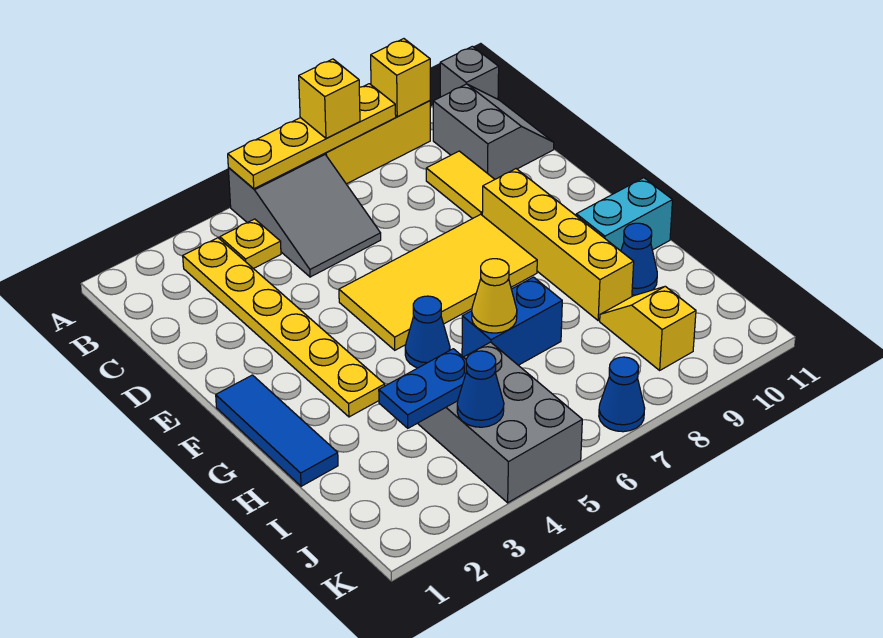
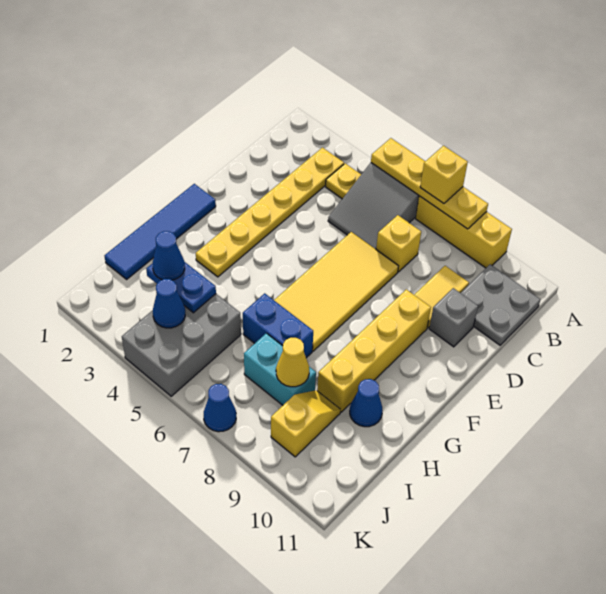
yellow brick A9 level 2 -> yellow brick C7 level 1
grey brick A11 level 1 -> grey brick D10 level 1
grey slope B10:C11 level 1 top 10 -> grey plate B10:C11 level 1
yellow tile E5:F8 level 1 -> yellow tile D6:G7 level 1
blue tile F1:H1 level 1 -> blue tile F1:I1 level 1
blue cone G5 level 1 -> blue cone I3 level 3
cyan brick G10:G11 level 1 -> cyan brick I7:I8 level 1
yellow cone H6 level 2 -> yellow cone I8 level 2

